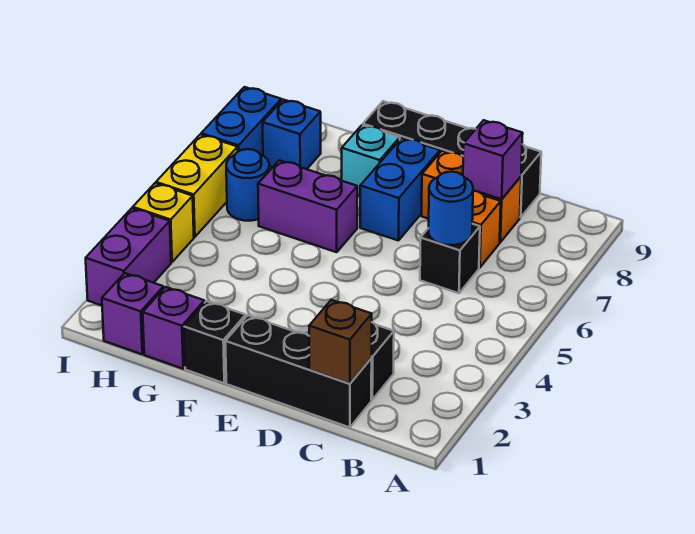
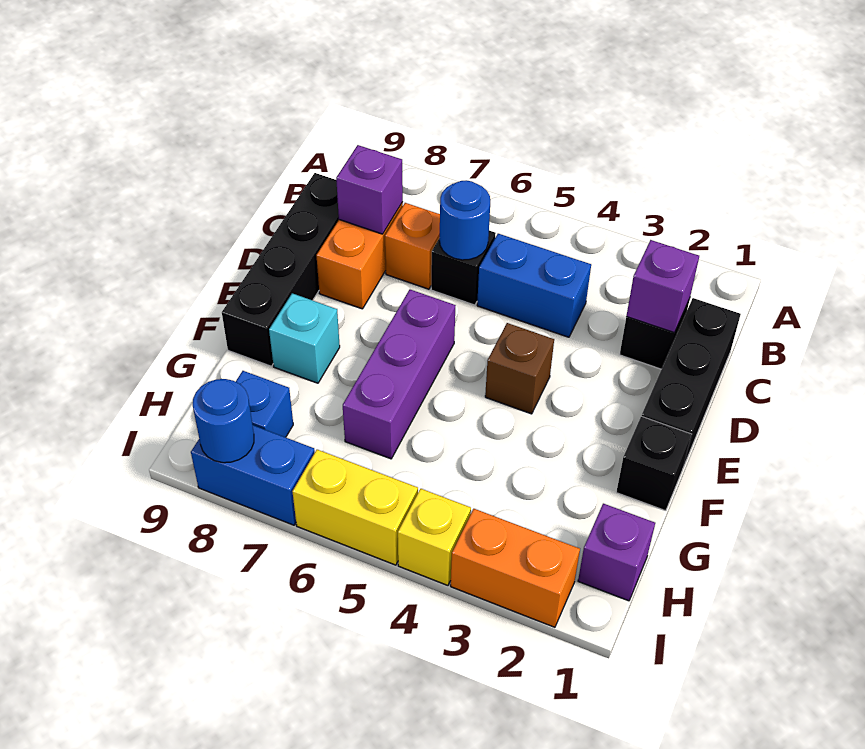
brown brick C1 level 2 -> brown brick E4 level 1
blue brick E7:E8 level 1 -> blue brick C4:C5 level 1
purple brick F6:G6 level 1 -> purple brick E6:G6 level 1
purple brick G1 level 1 -> purple brick C2 level 2
blue round brick H6 level 1 -> blue round brick I8 level 2
purple brick I2:I3 level 1 -> orange brick I2:I3 level 1

